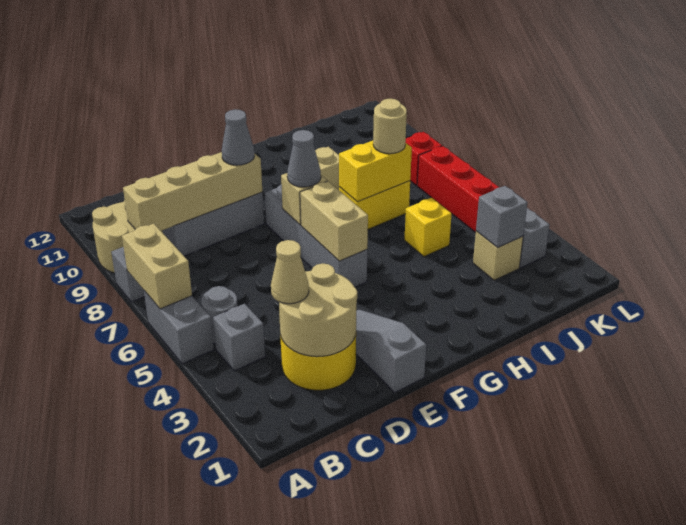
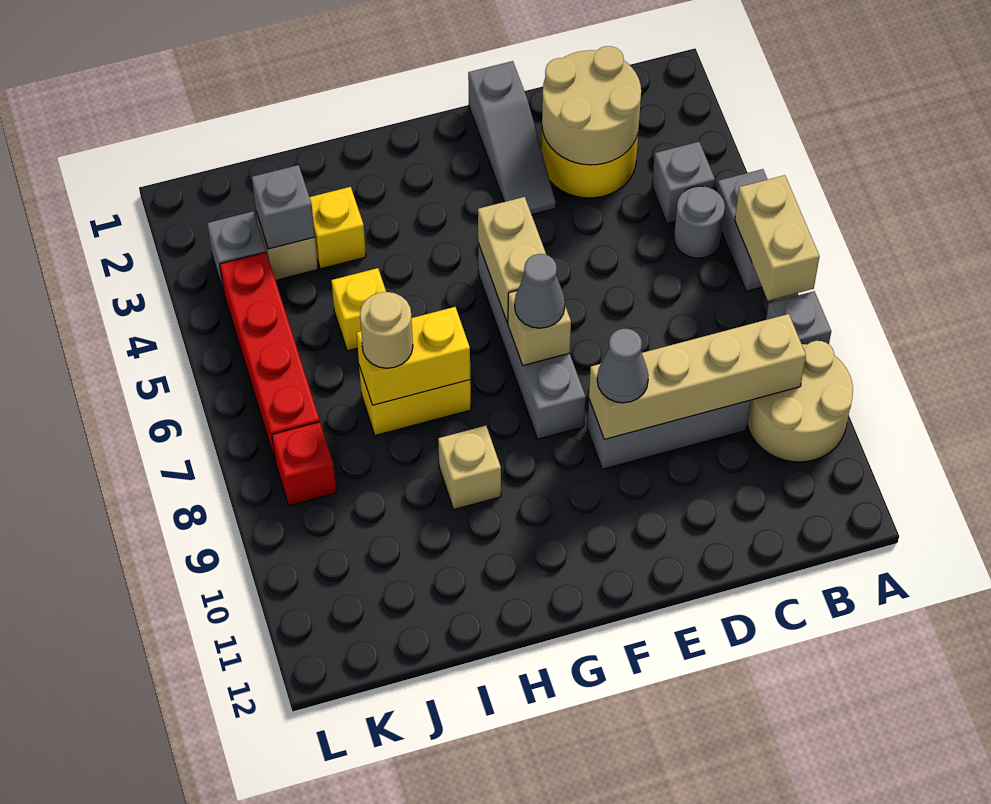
tan cone C3 level 3 -> none
none -> yellow brick I3 level 1

